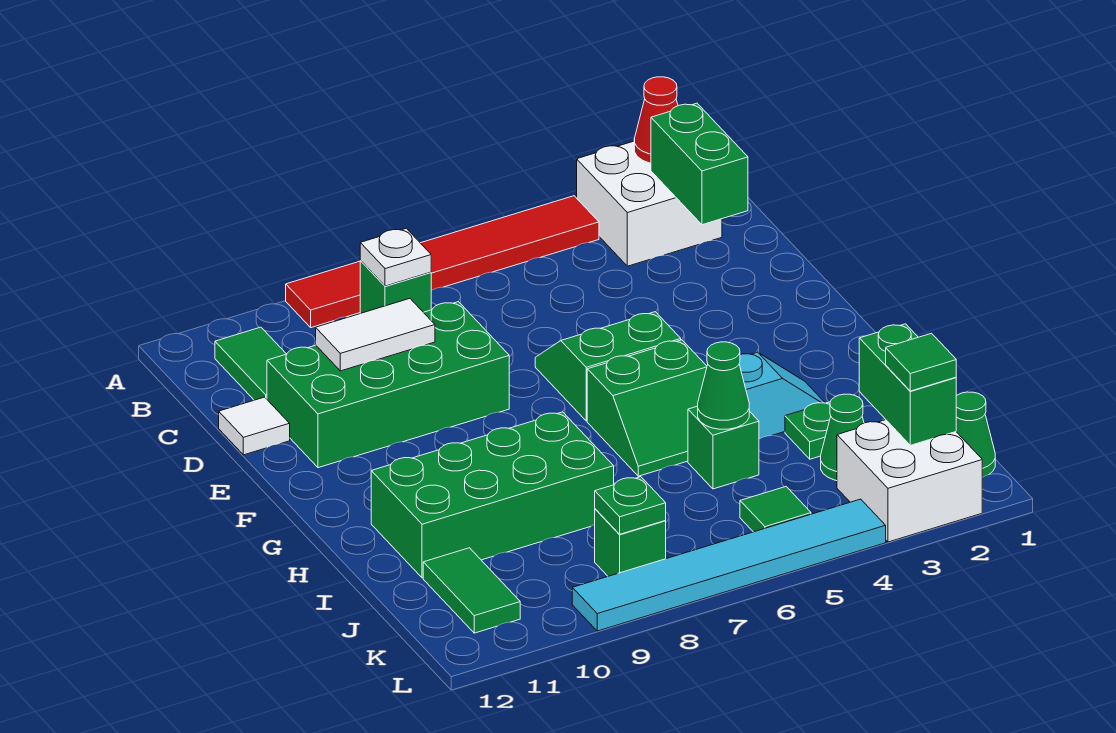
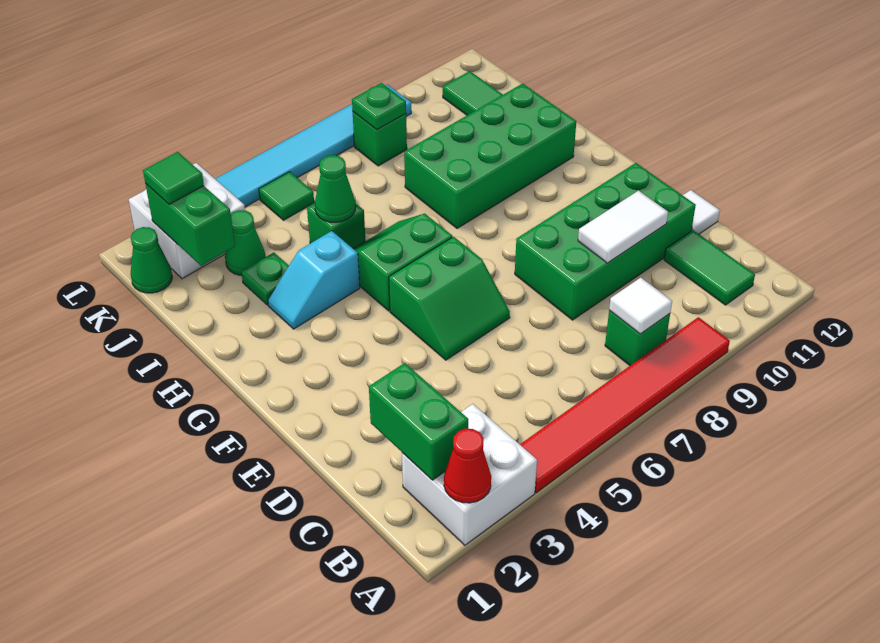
white plate B8 level 2 -> white tile B8 level 2

